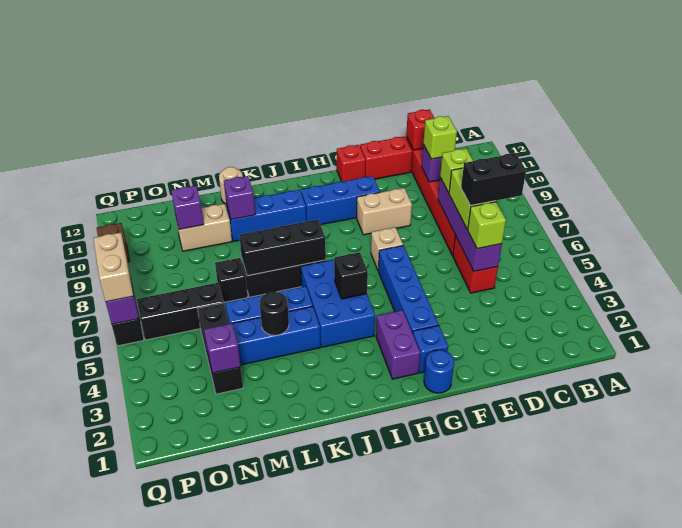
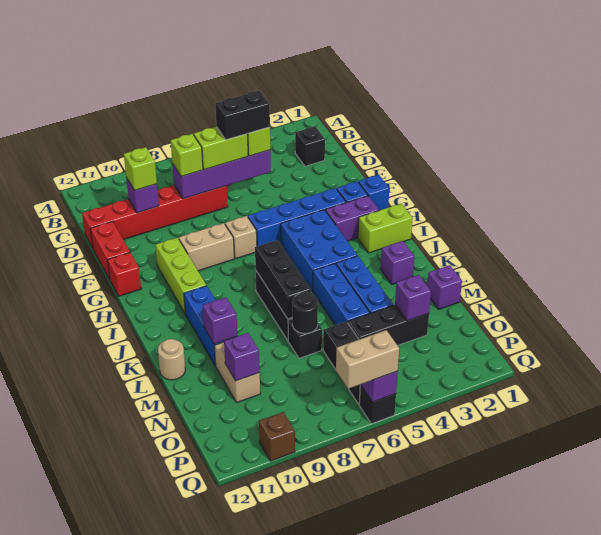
black brick C6:D6 level 4 -> black brick D5:D6 level 4
red brick D5:D6 level 1 -> none
red brick D12 level 2 -> none
tan brick F9:G9 level 1 -> tan brick G8:G9 level 1
blue round brick G1 level 1 -> blue brick G1 level 1
blue brick G10:I10 level 1 -> lime brick G10:I10 level 1
none -> lime brick I1:I2 level 1
blue brick I4:J6 level 1 -> blue brick H4:J5 level 1
black brick I5 level 2 -> black brick C2 level 1
none -> purple brick K2 level 1
black round brick L4 level 2 -> black round brick M7 level 2
none -> purple brick M1 level 1

